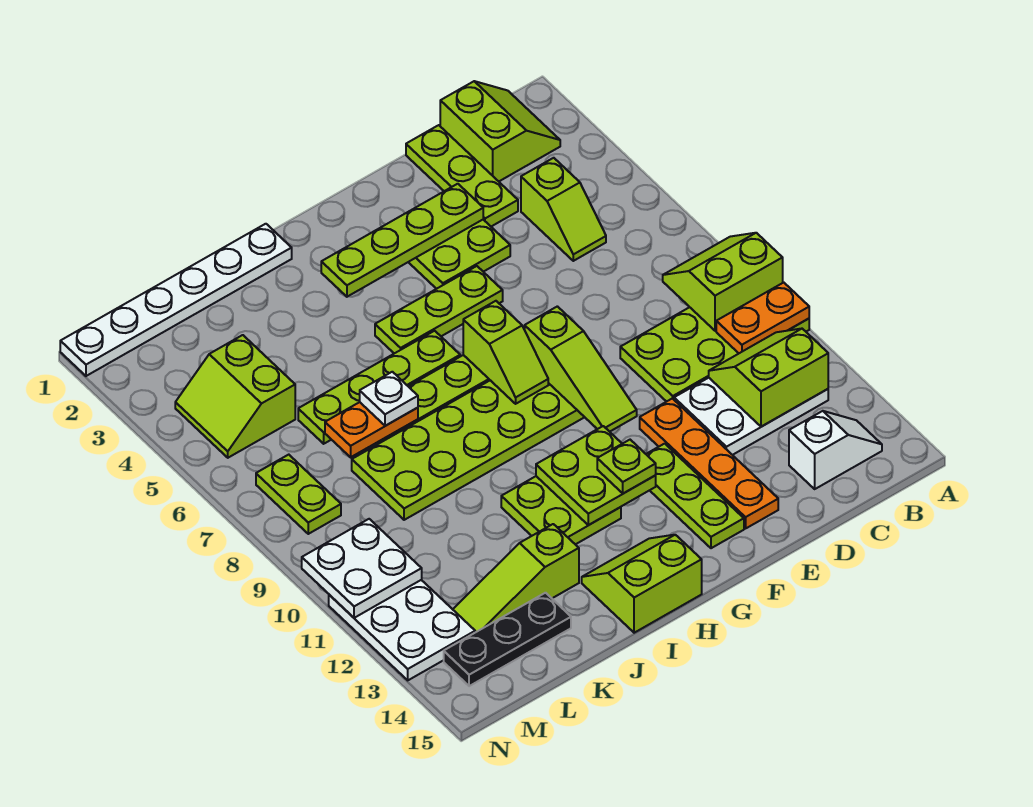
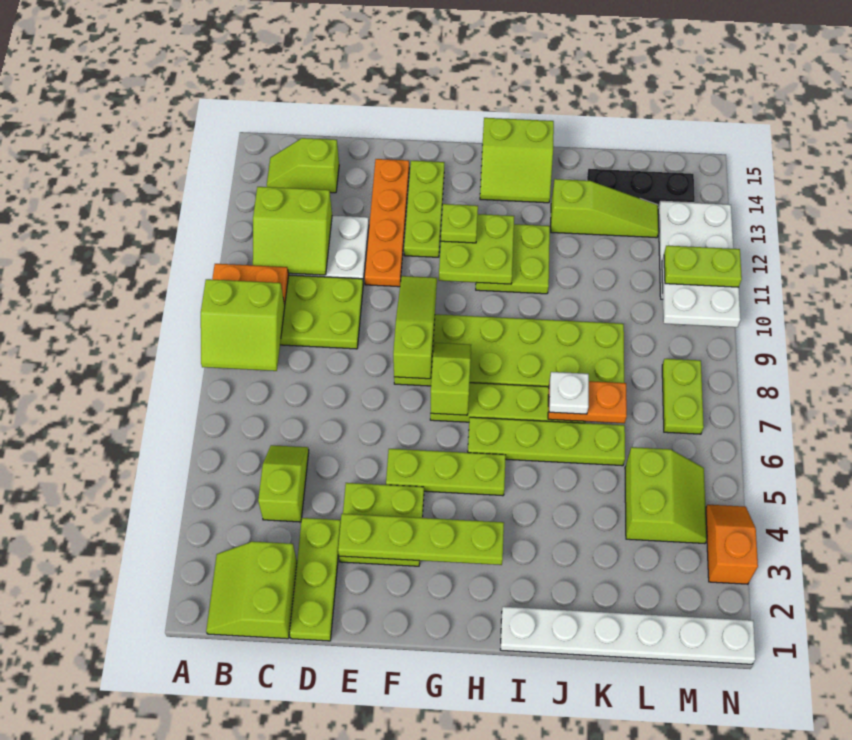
white slope B14:C14 level 1 top C -> lime slope B14:C14 level 1 top C
none -> lime plate M11:N11 level 3
none -> orange slope N3:N4 level 1 top 3

